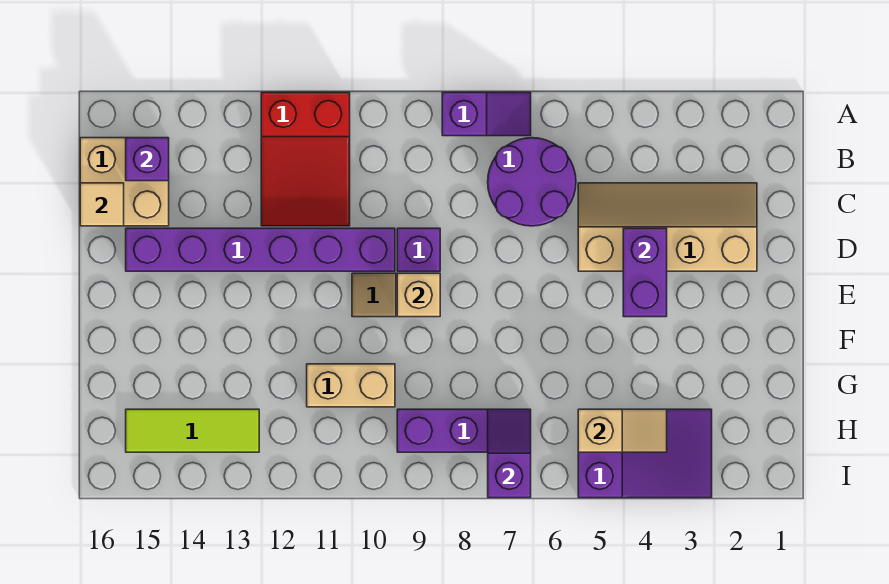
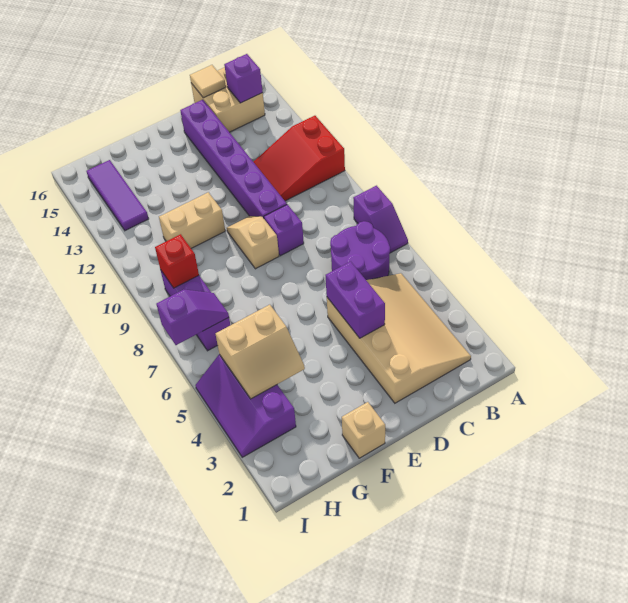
tan slope C2:D5 level 1 top D -> tan slope B2:D5 level 1 top D
purple brick D4:E4 level 2 -> purple brick D4:D5 level 2
tan brick E9 level 2 -> tan brick F1 level 1
tan brick G10:G11 level 1 -> tan brick F11:G11 level 1
purple slope H3:I5 level 1 top 5 -> purple slope H3:I5 level 1 top H
tan slope H4:H5 level 2 top 5 -> tan slope G4:H5 level 2 top 5
none -> red brick H9 level 2
lime tile H13:H15 level 1 -> purple tile H13:H15 level 1

